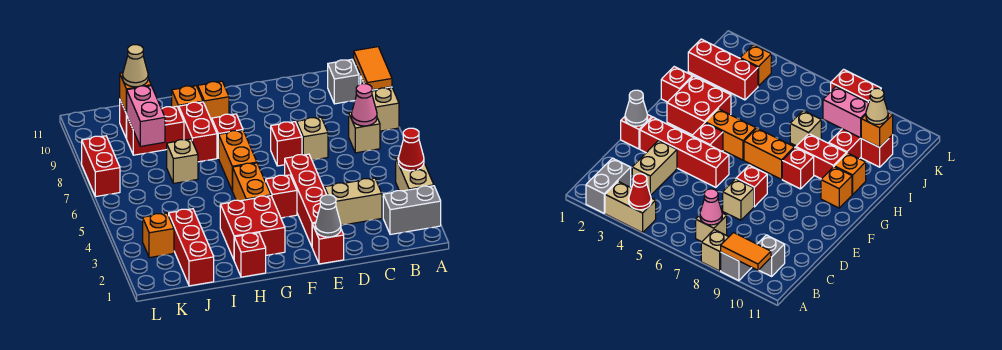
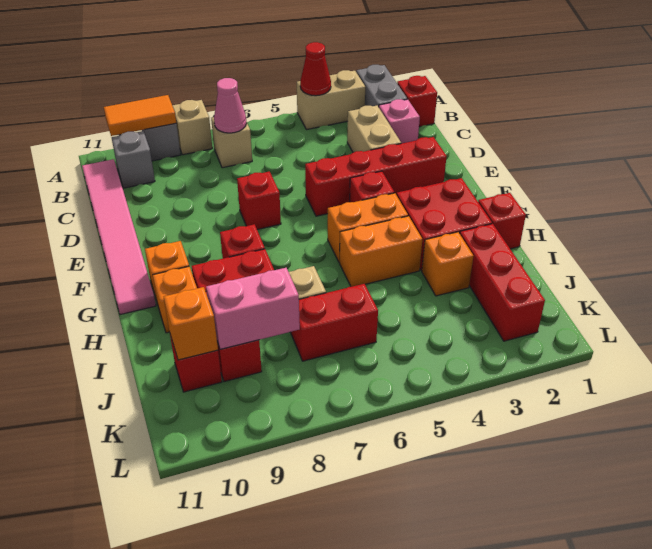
none -> pink tile B11:G11 level 1
none -> pink brick C2 level 1
tan brick D7 level 1 -> none
red brick E1 level 1 -> red brick B1 level 1
grey cone E1 level 2 -> none
orange brick G6:G7 level 1 -> orange brick H4:H5 level 1
red brick J1:J3 level 1 -> red brick I2:K2 level 1
tan cone J10 level 3 -> none
orange brick K3 level 1 -> orange brick I3 level 1
red brick L7:L8 level 1 -> red brick J6:J7 level 1

